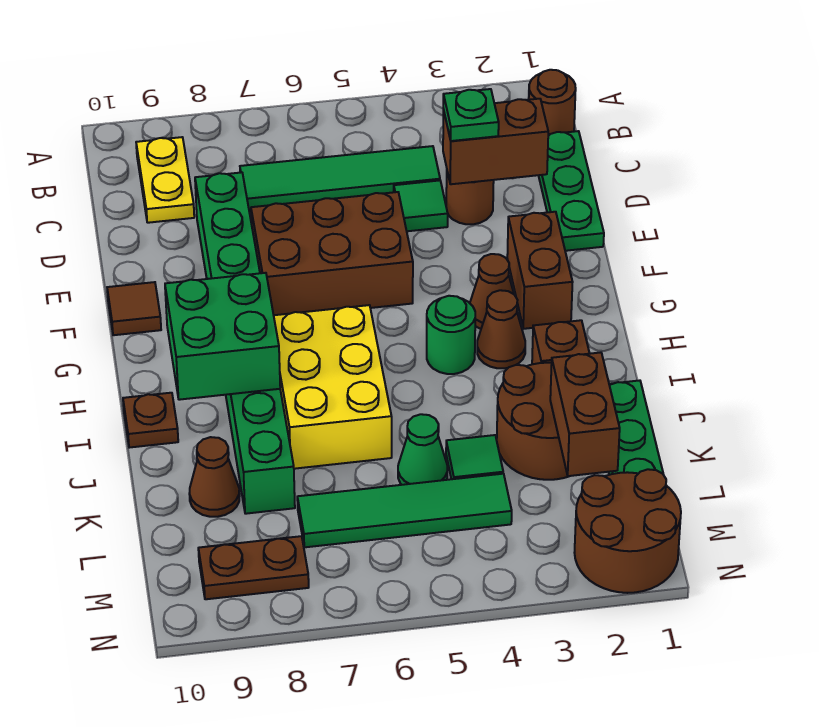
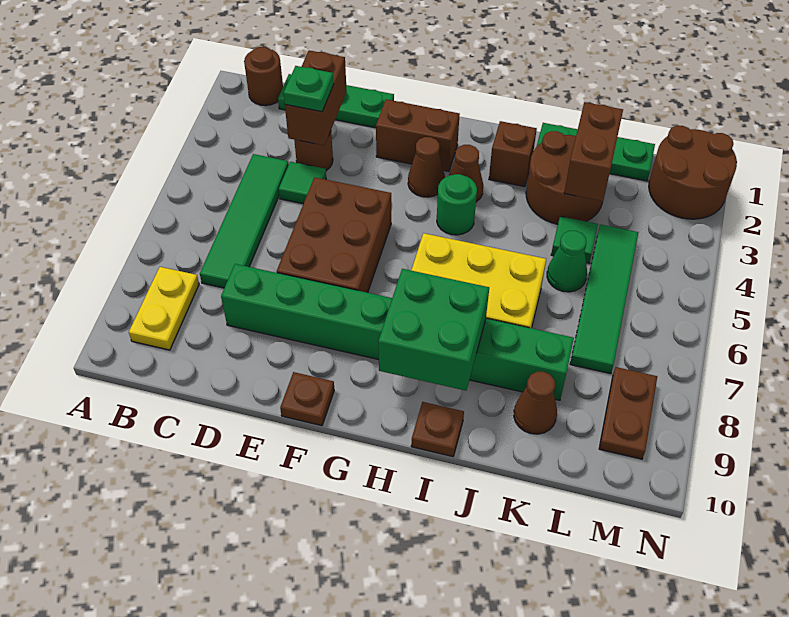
yellow plate B9:C9 level 1 -> yellow plate B8:B9 level 1
brown tile F10 level 1 -> brown plate F10 level 1
brown brick K2:L2 level 2 -> brown brick K2:K3 level 2

